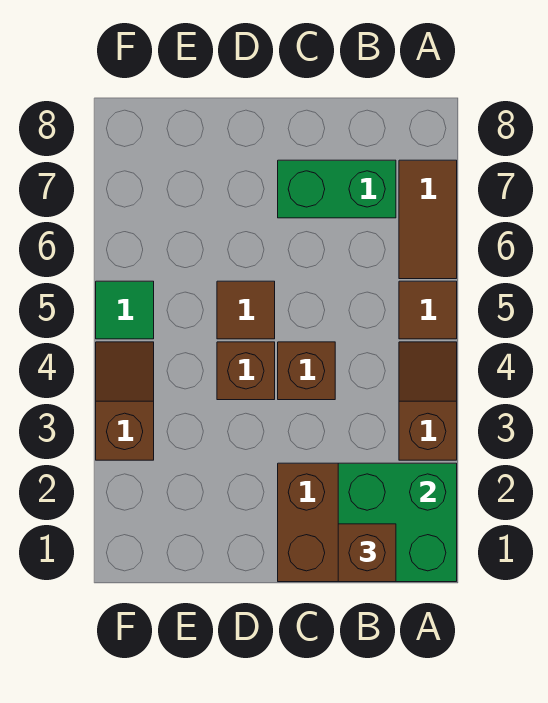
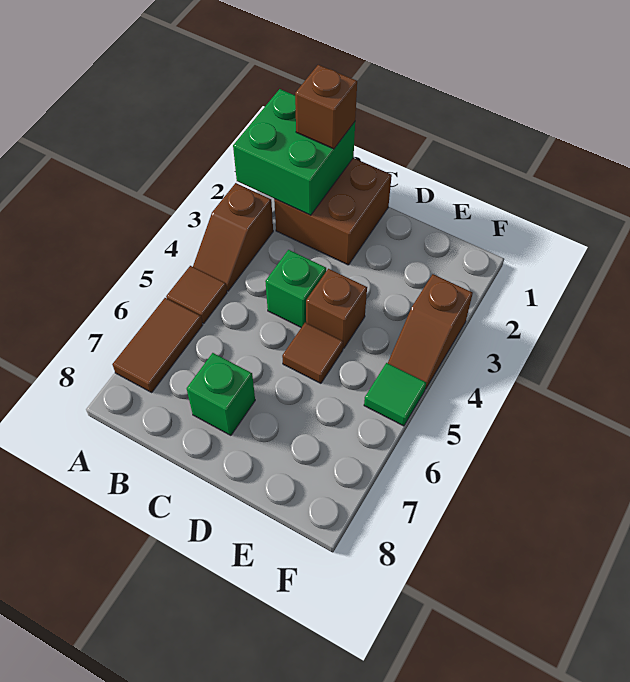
green brick B7:C7 level 1 -> green brick C7 level 1
brown brick C4 level 1 -> green brick C4 level 1

